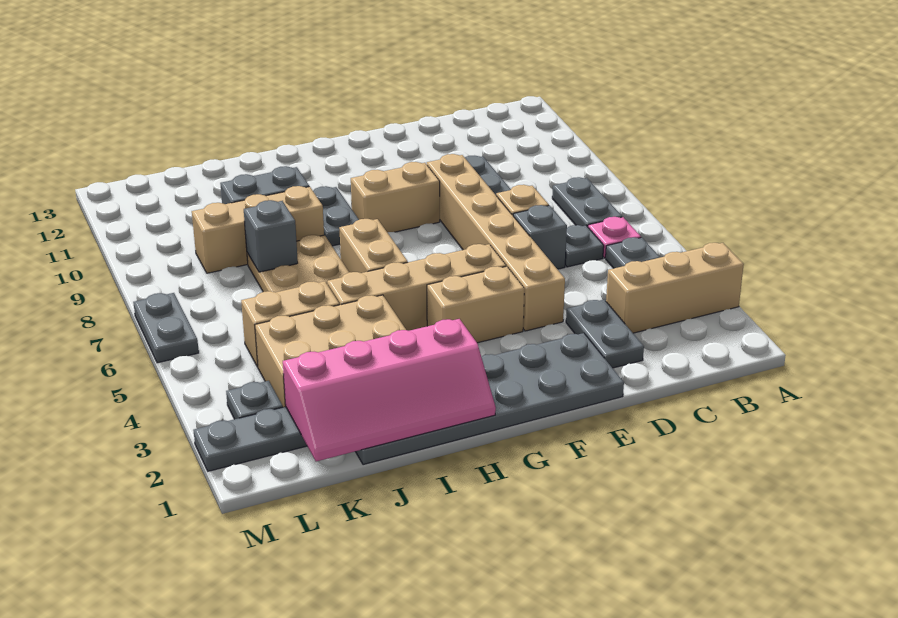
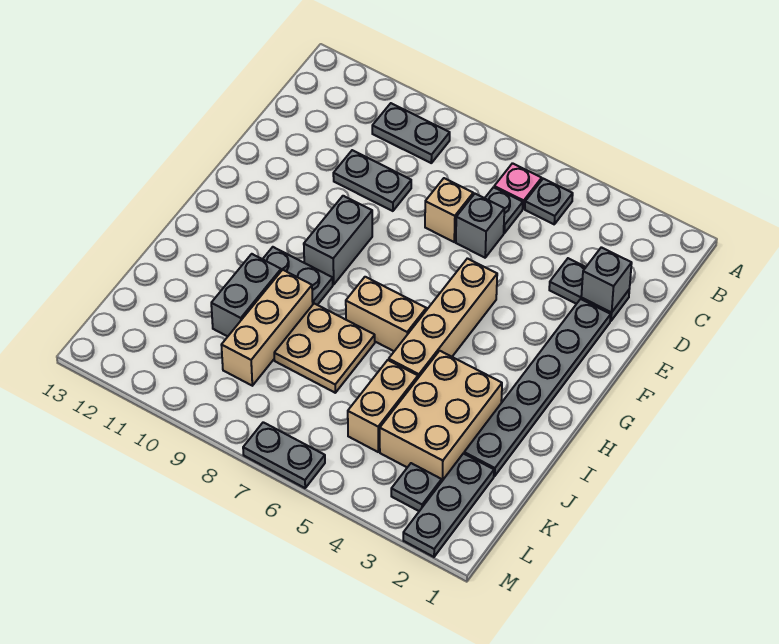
tan brick A3:C3 level 1 -> none
grey plate B7:B8 level 1 -> grey plate B9:B10 level 1
grey plate E1:J2 level 1 -> grey plate E2:J2 level 1
tan brick E4:E9 level 1 -> none
tan brick F4:G4 level 1 -> none
tan brick F9:G9 level 1 -> grey brick F9:G9 level 1
pink slope H1:K2 level 2 top 2 -> none
grey brick J8 level 2 -> grey brick D2 level 2

